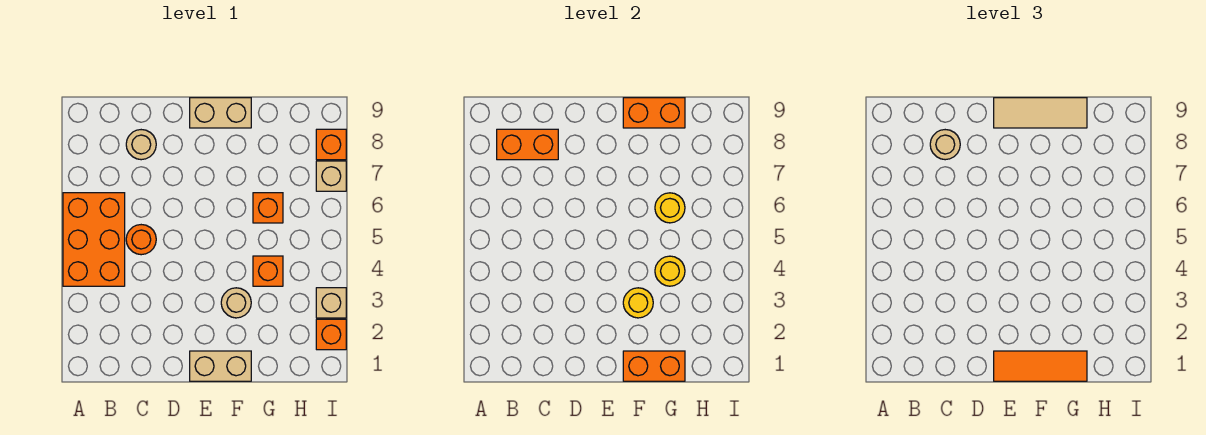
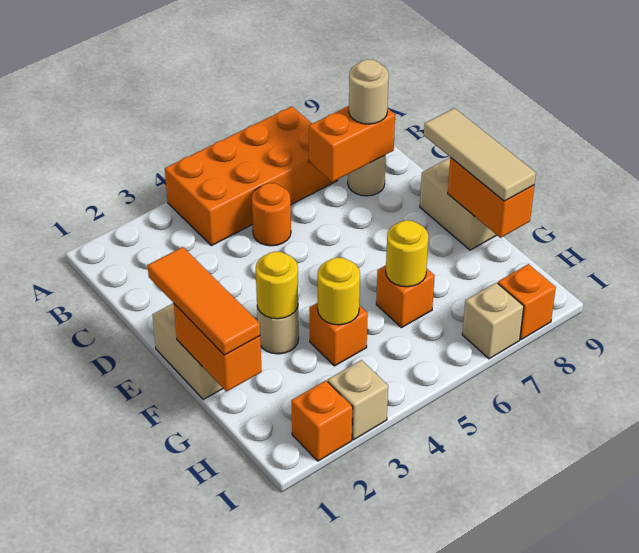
orange brick A4:B6 level 1 -> orange brick A4:B7 level 1
orange brick B8:C8 level 2 -> orange brick C7:C8 level 2

